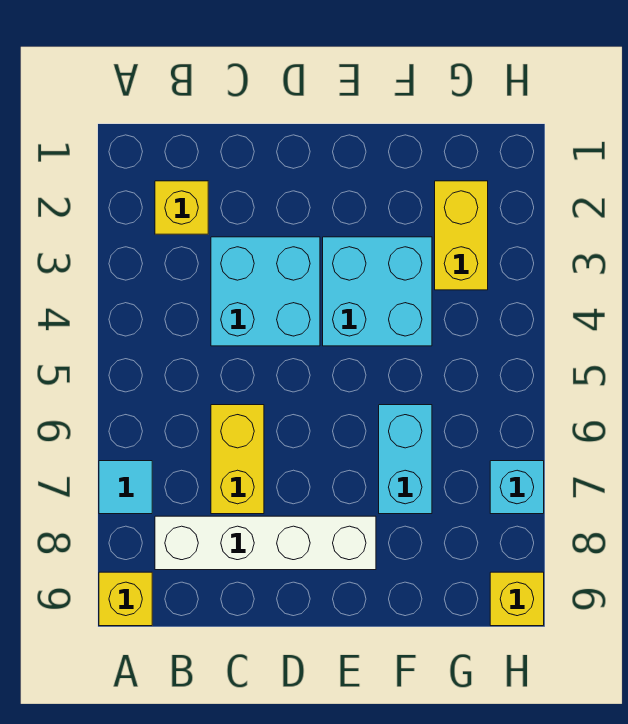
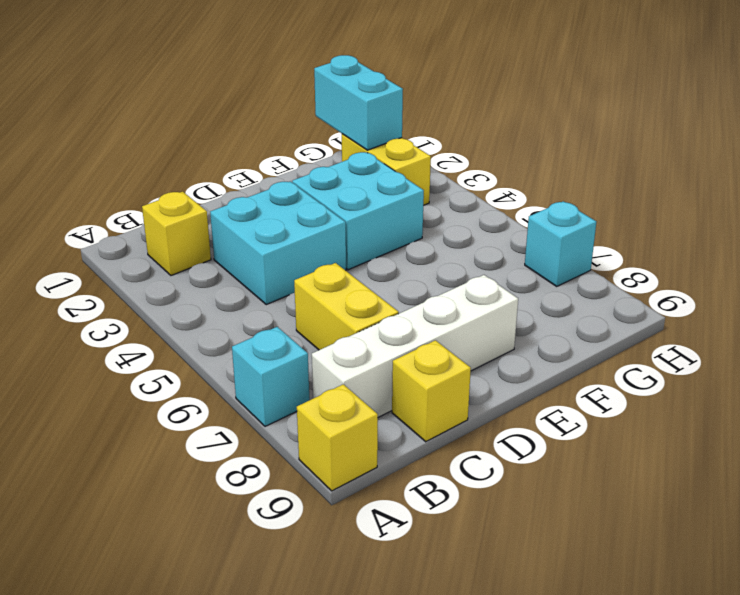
cyan tile A7 level 1 -> cyan brick A7 level 1
cyan brick F6:F7 level 1 -> cyan brick G1:G2 level 2
yellow brick H9 level 1 -> yellow brick C9 level 1

